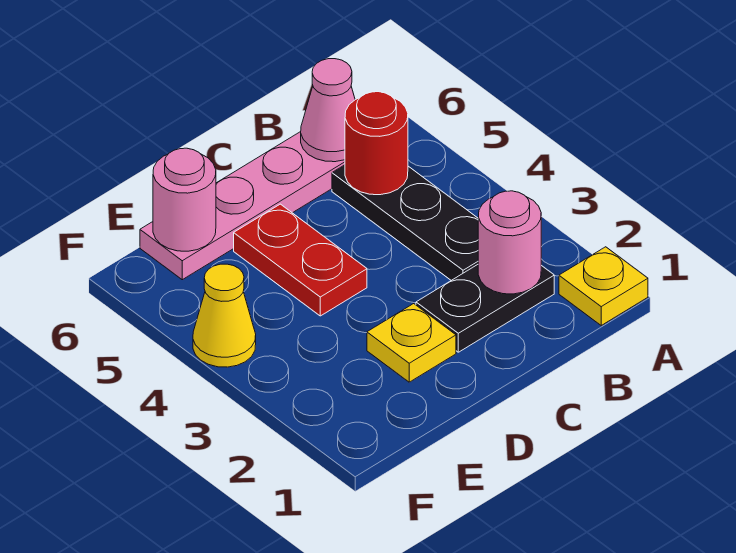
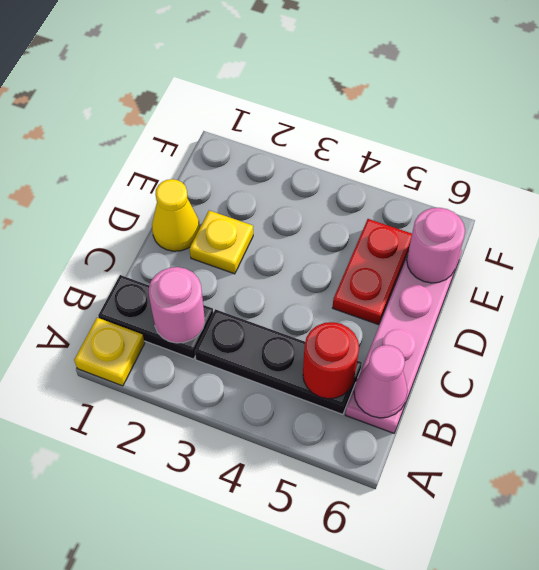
black plate B2:C2 level 1 -> black plate B1:B2 level 1
red plate D4:D5 level 1 -> red plate D5:E5 level 1
yellow cone F4 level 1 -> yellow cone D1 level 1

